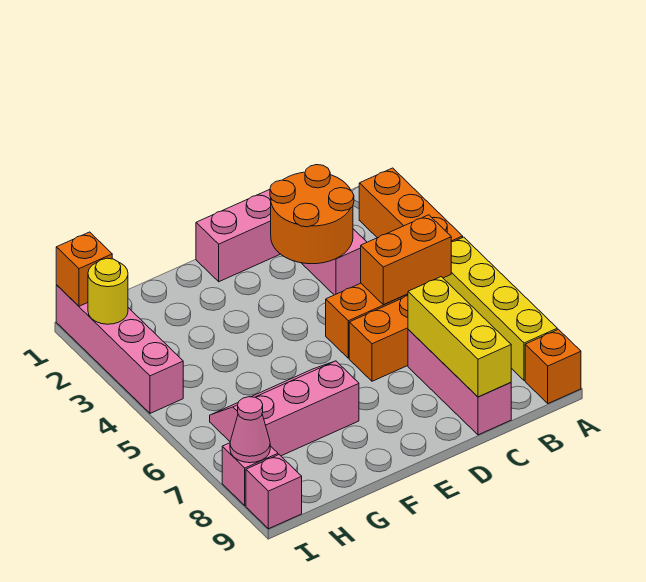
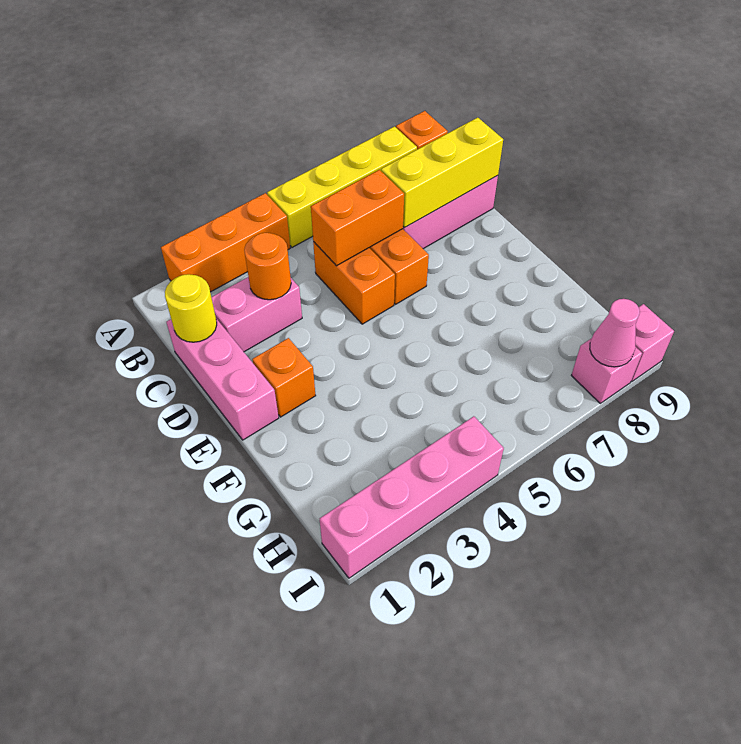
orange brick B5:C5 level 2 -> orange brick C5:C6 level 2
orange round brick C2:D3 level 2 -> orange round brick C3 level 2
pink slope F6:H7 level 1 top 7 -> none
orange brick I1 level 2 -> orange brick E2 level 1
yellow round brick I2 level 2 -> yellow round brick C1 level 2

